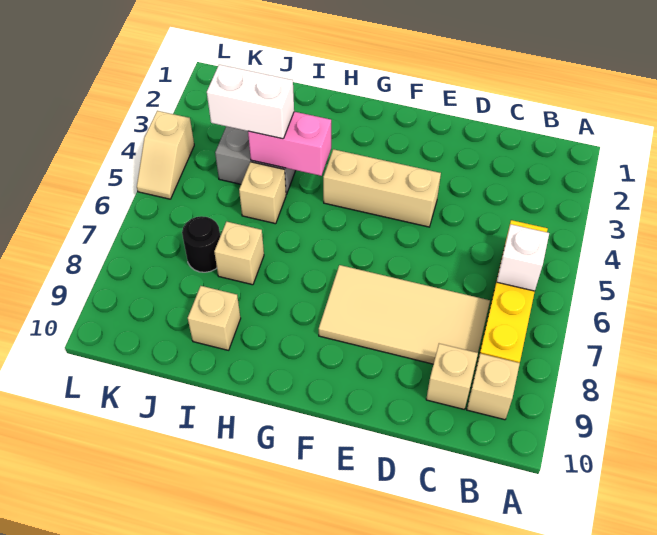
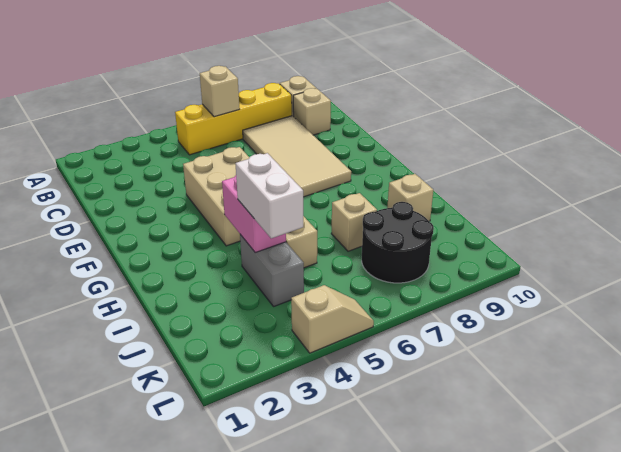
white brick B6 level 2 -> tan brick B6 level 2
tan brick E4:G4 level 1 -> tan brick E4:G5 level 1
black round brick J7 level 1 -> black round brick J7:K8 level 1

